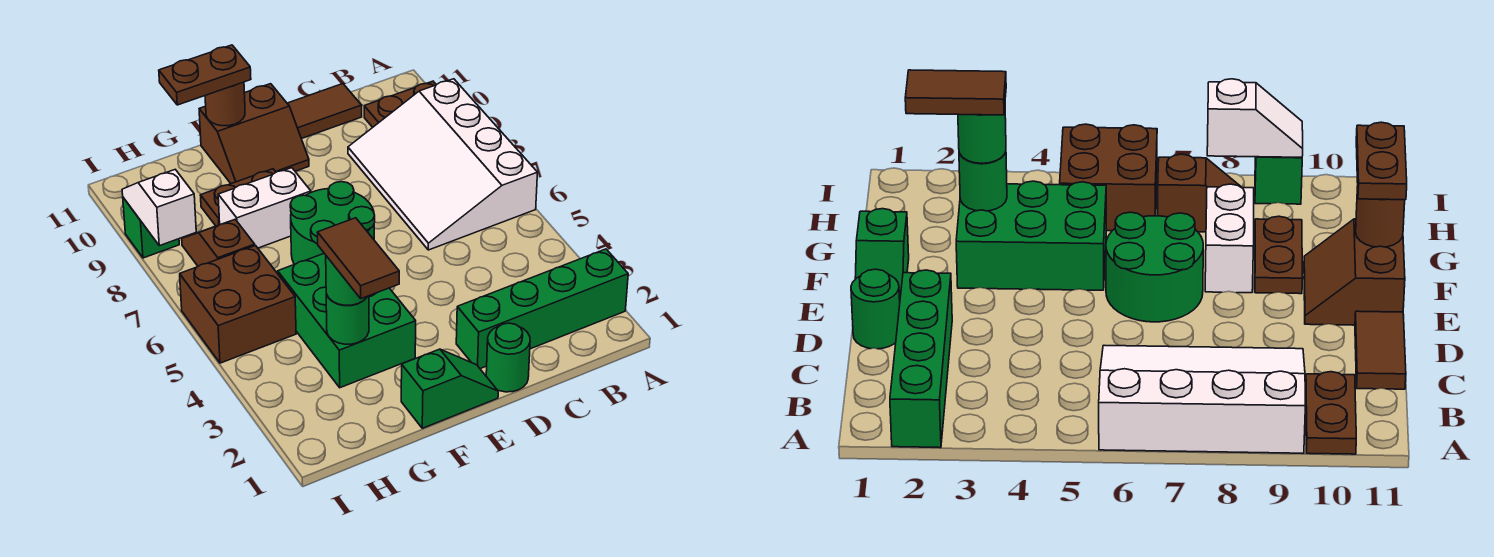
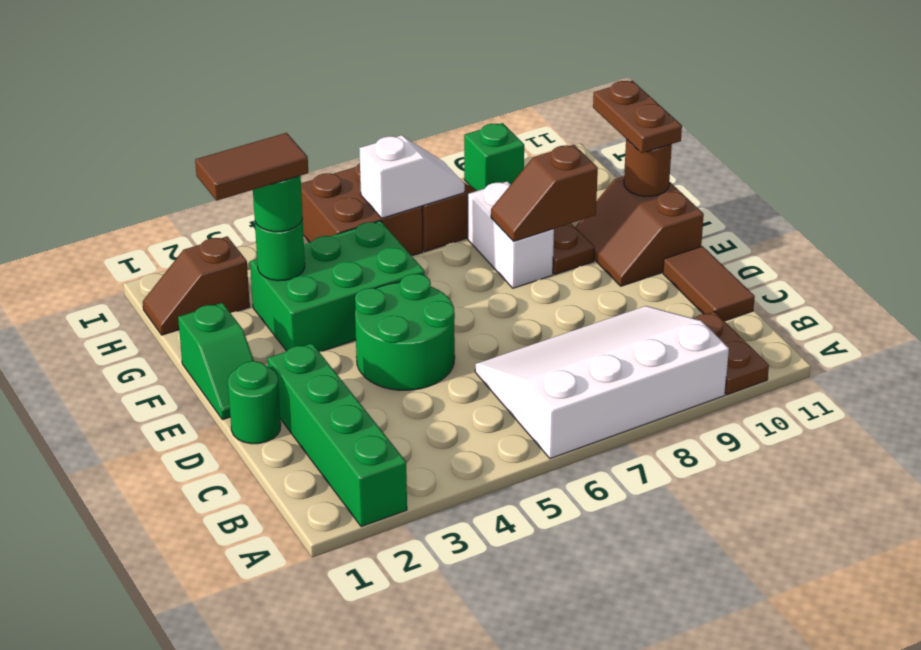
green round brick E6:F7 level 1 -> green round brick D4:E5 level 1
none -> brown slope F8:F9 level 2 top 9
none -> brown slope H1:H2 level 1 top 2
white slope I8:I9 level 2 top 8 -> white slope H6:H7 level 2 top 6

